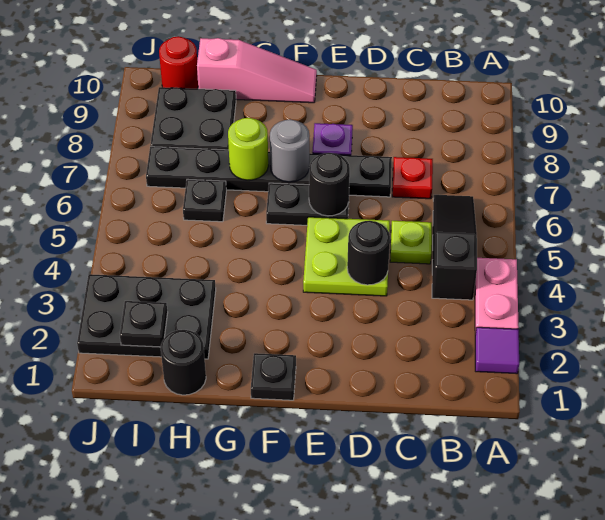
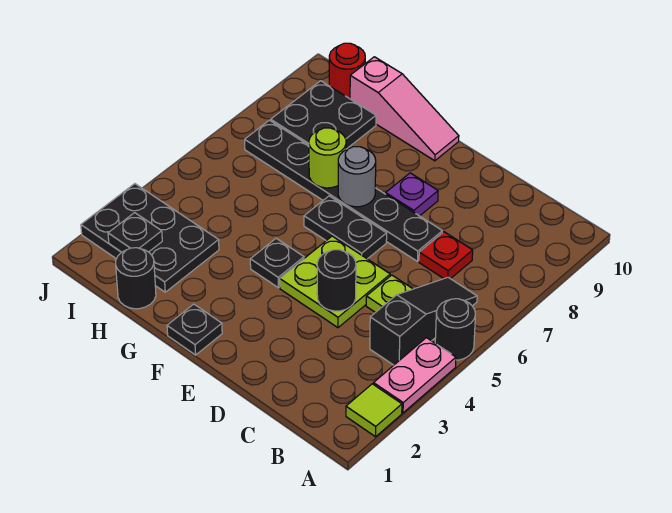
purple tile A2 level 1 -> lime tile A2 level 1
black round brick E6 level 2 -> black round brick A5 level 1
black plate H6 level 1 -> black plate F4 level 1

